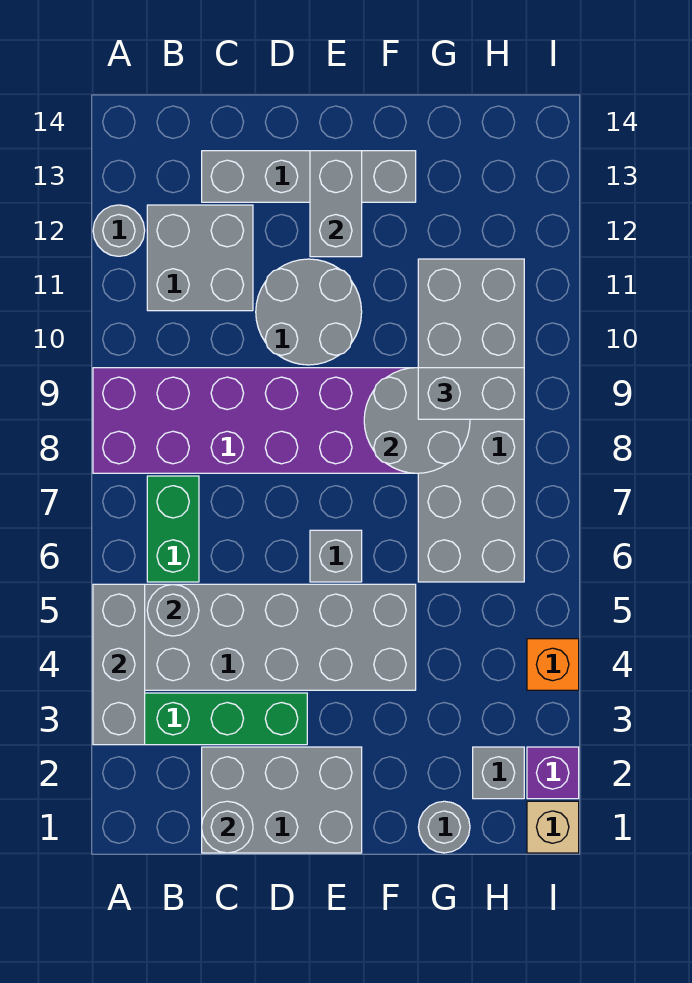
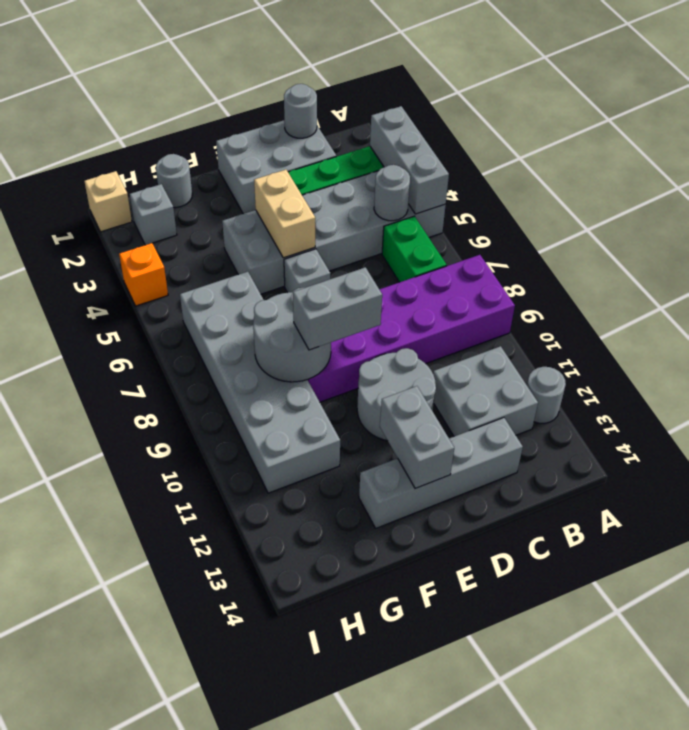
none -> tan brick E4:E5 level 2
grey brick G9:H9 level 3 -> grey brick E9:F9 level 3
purple brick I2 level 1 -> none

